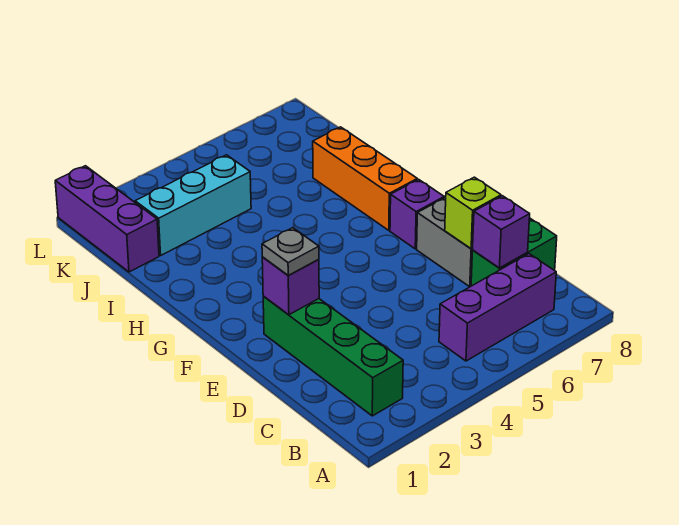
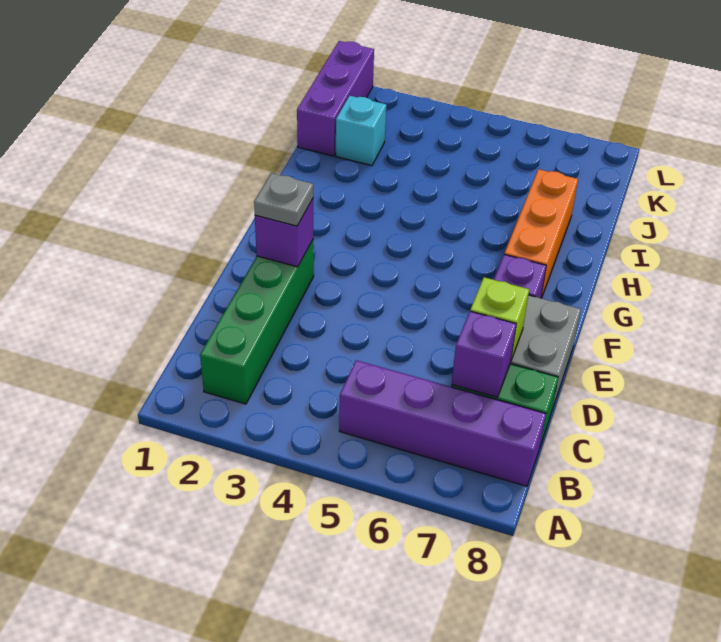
purple brick B5:B7 level 1 -> purple brick B5:B8 level 1
cyan brick J2:J4 level 1 -> cyan brick J2 level 1

